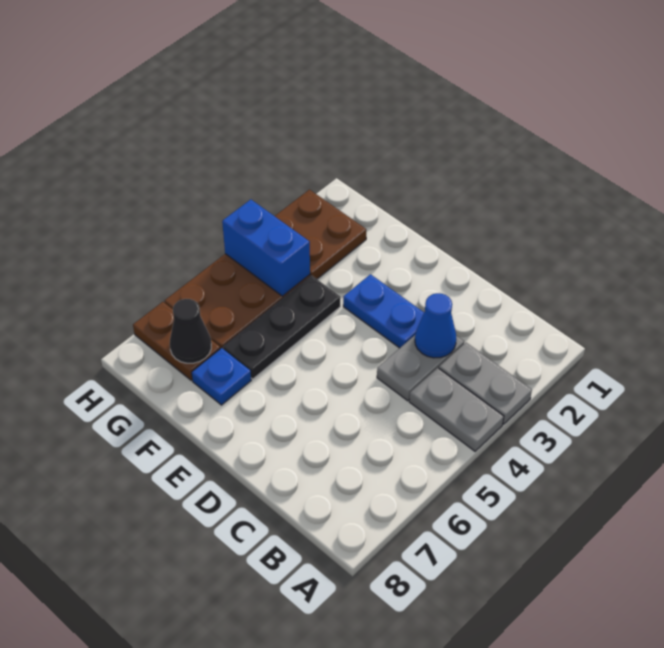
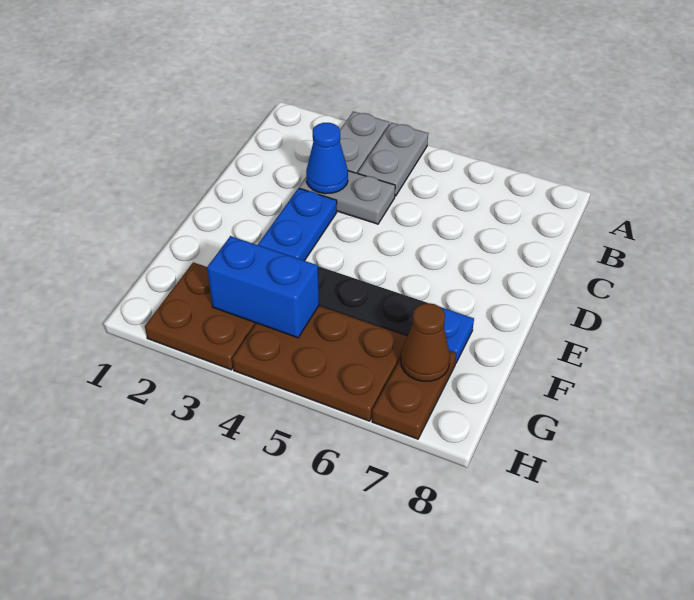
blue brick G4:H4 level 2 -> blue brick G3:G4 level 2
black cone G7 level 2 -> brown cone G7 level 2

